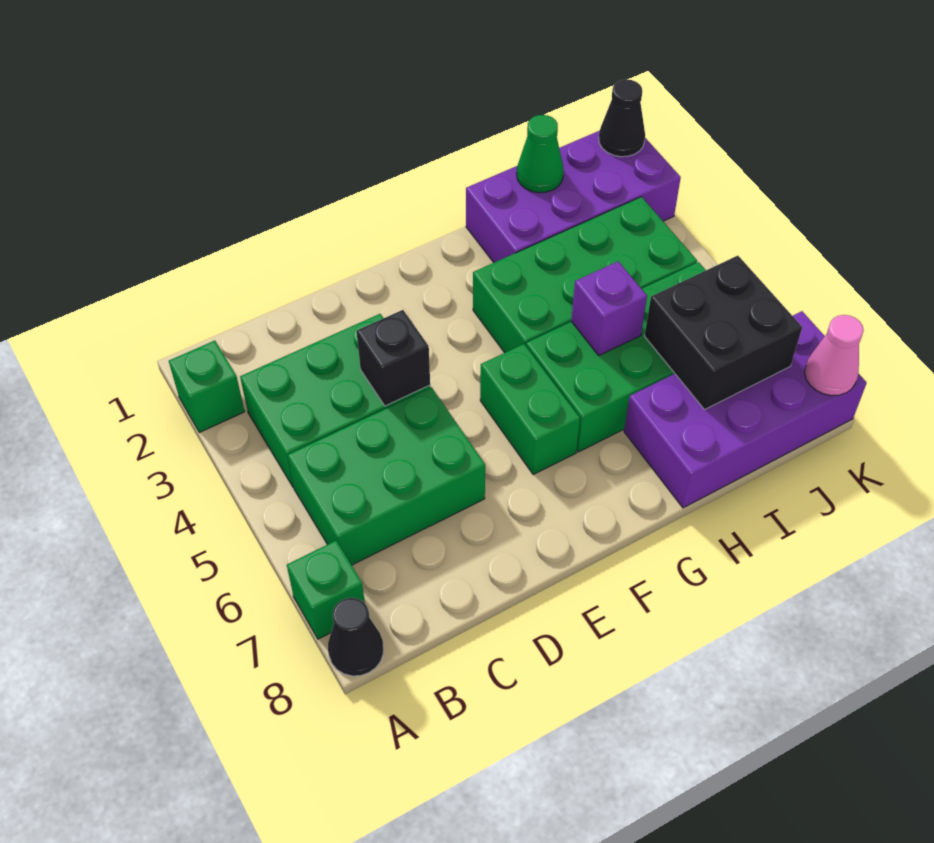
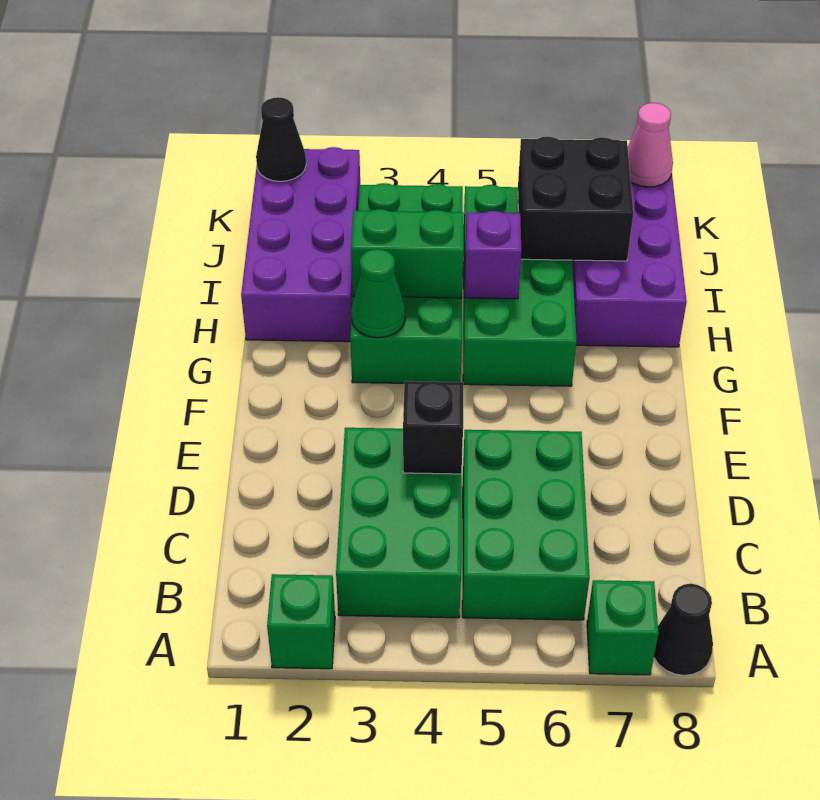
green brick F5:F6 level 1 -> green brick H3:H4 level 2
green cone I1 level 2 -> green cone G3 level 2

